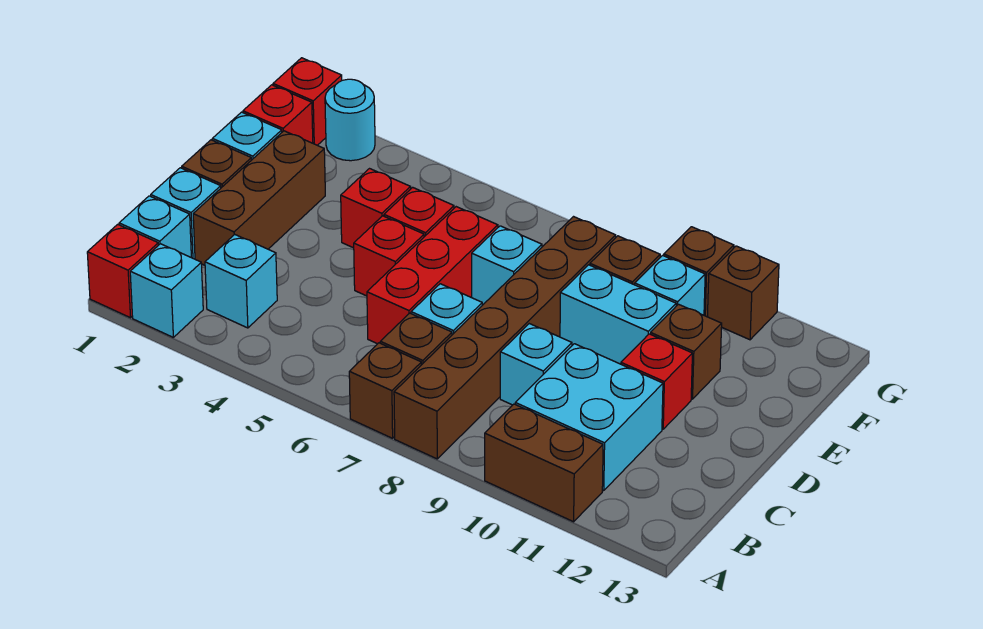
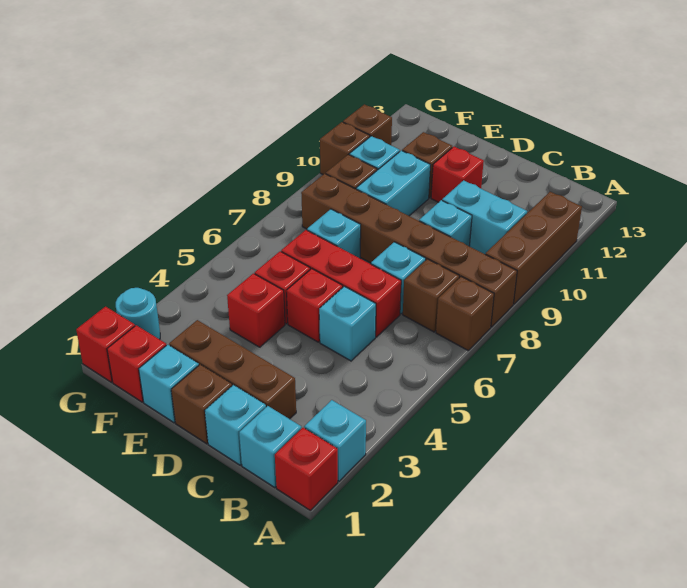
brown brick A10:A11 level 1 -> brown brick A9:A11 level 1
cyan brick B3 level 1 -> cyan brick C5 level 1
cyan brick B10:C11 level 1 -> cyan brick B10:C10 level 1

